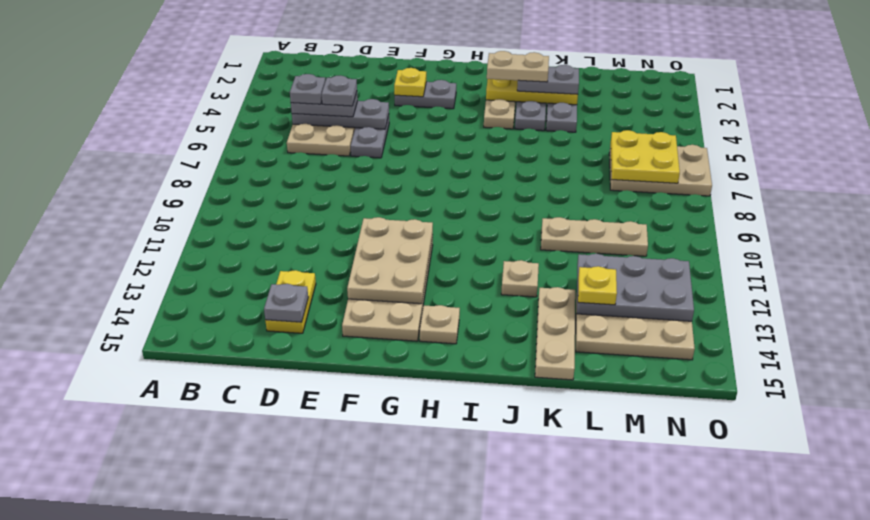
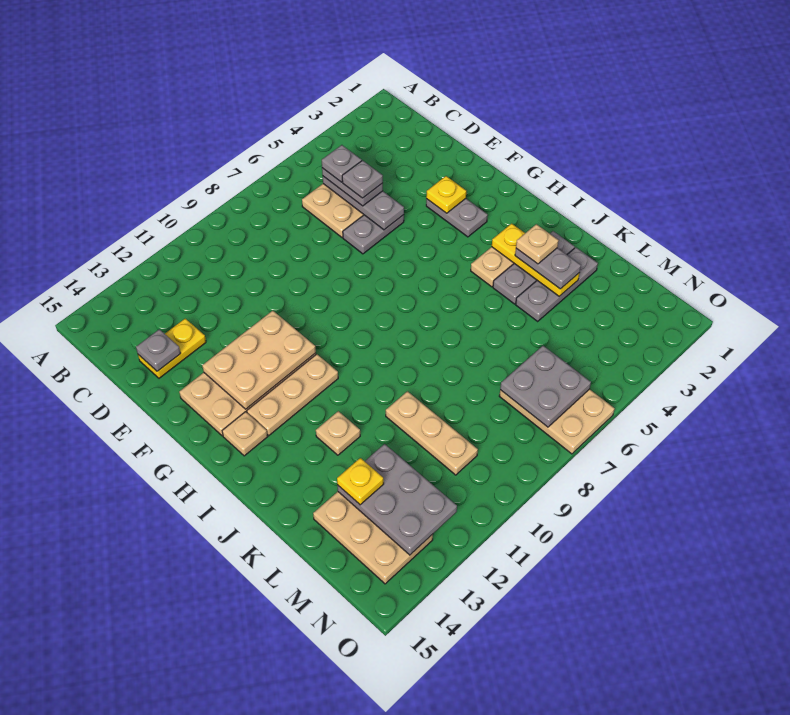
tan plate I3:J3 level 4 -> tan plate J3 level 4
tan plate K13:K15 level 1 -> tan plate H11:H13 level 1
yellow plate M6:N7 level 2 -> grey plate M6:N7 level 2

